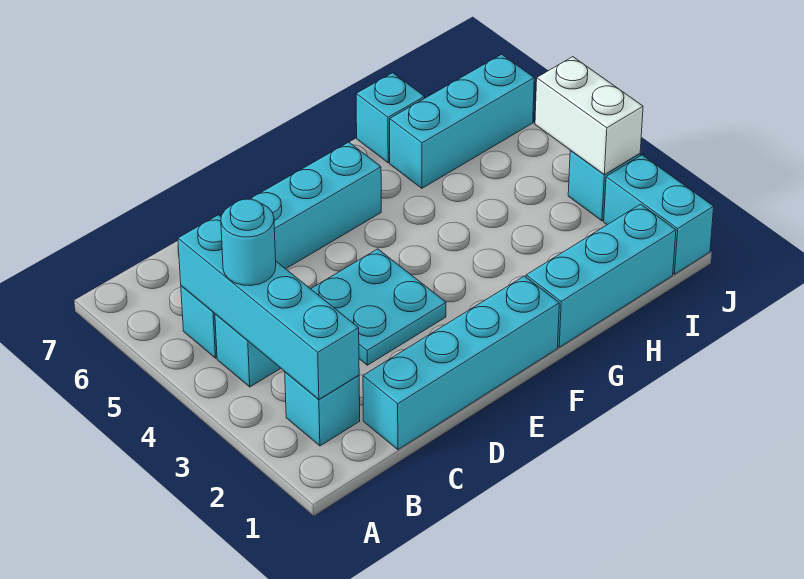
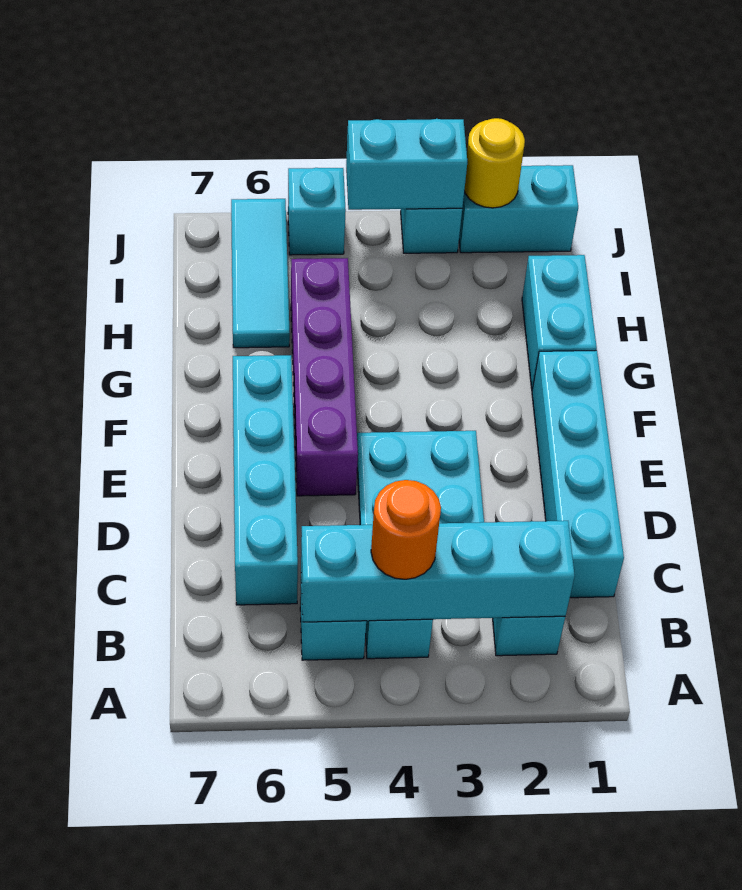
cyan round brick B4 level 3 -> orange round brick B4 level 3
none -> purple brick E5:H5 level 1
cyan brick G1:I1 level 1 -> cyan brick G1:H1 level 1
cyan brick H6:J6 level 1 -> cyan tile H6:J6 level 1
cyan brick H7 level 1 -> cyan brick J5 level 1
none -> yellow round brick J2 level 2
white brick J3:J4 level 2 -> cyan brick J3:J4 level 2

